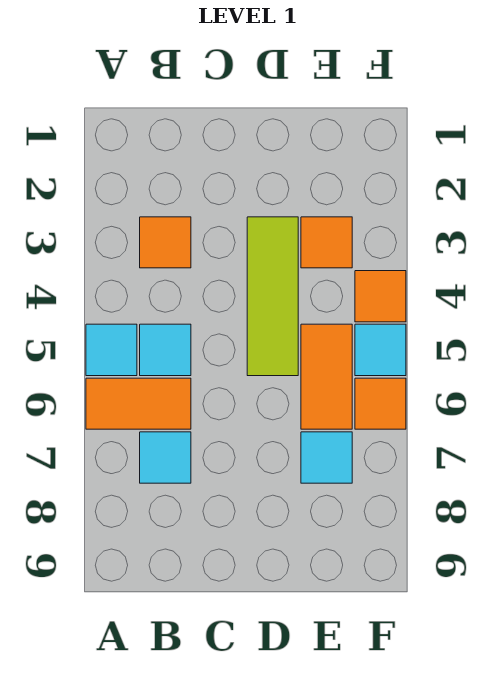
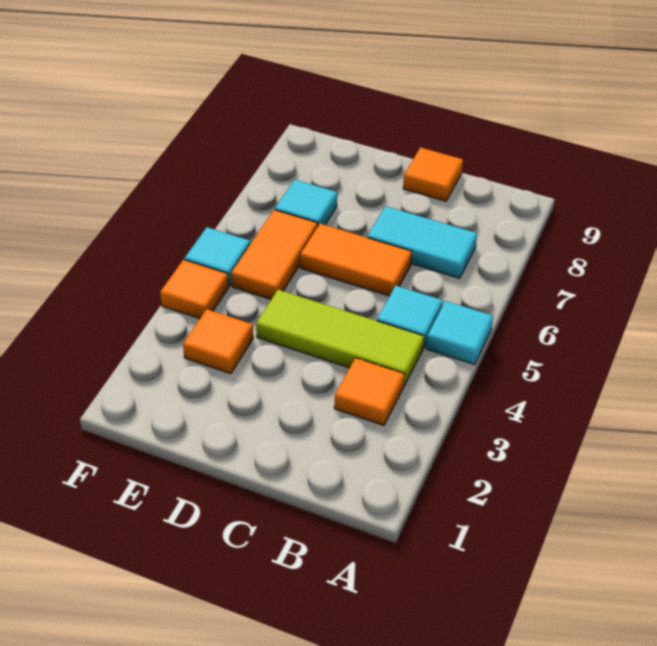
orange tile A6:B6 level 1 -> orange tile C6:D6 level 1
cyan tile B7 level 1 -> cyan tile B7:C7 level 1
lime tile D3:D5 level 1 -> lime tile B4:D4 level 1
orange tile F6 level 1 -> orange tile C9 level 1

